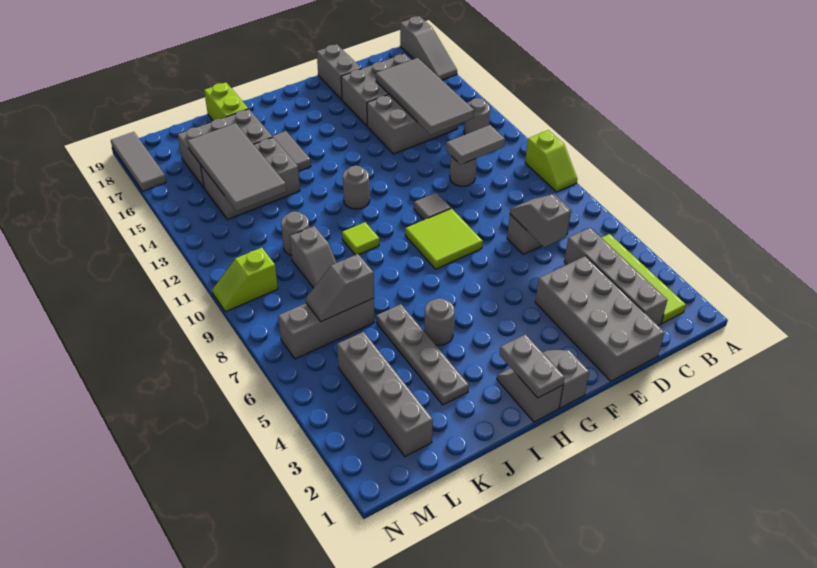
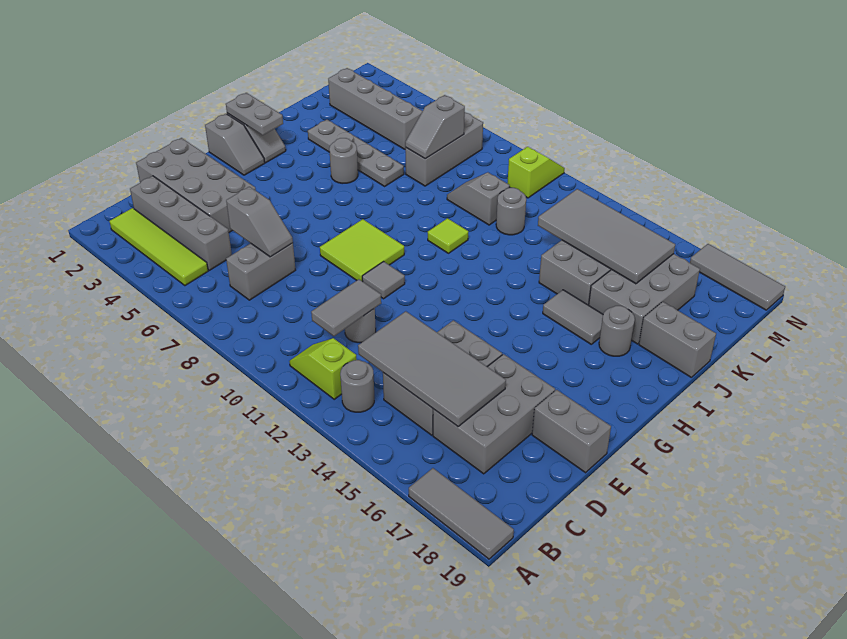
lime slope A9:A10 level 1 top 10 -> lime slope B11:B12 level 1 top 12
grey slope A17:A19 level 1 top 19 -> grey tile A17:A19 level 1
grey round brick H12 level 1 -> grey round brick I17 level 1
lime brick J18:J19 level 1 -> grey brick J18:J19 level 1
grey slope K7:L7 level 2 top K -> grey slope K7:L7 level 2 top L

